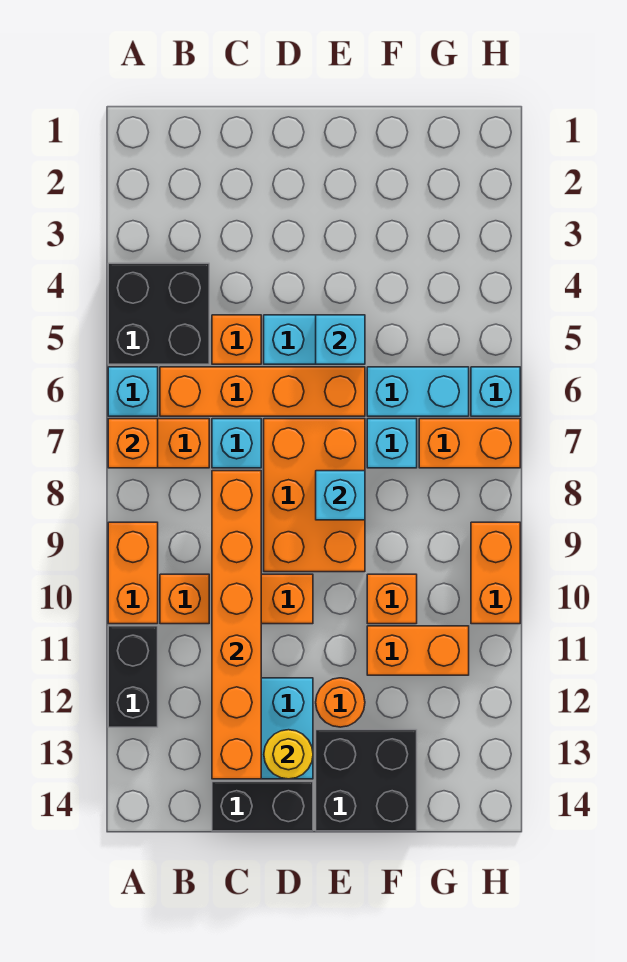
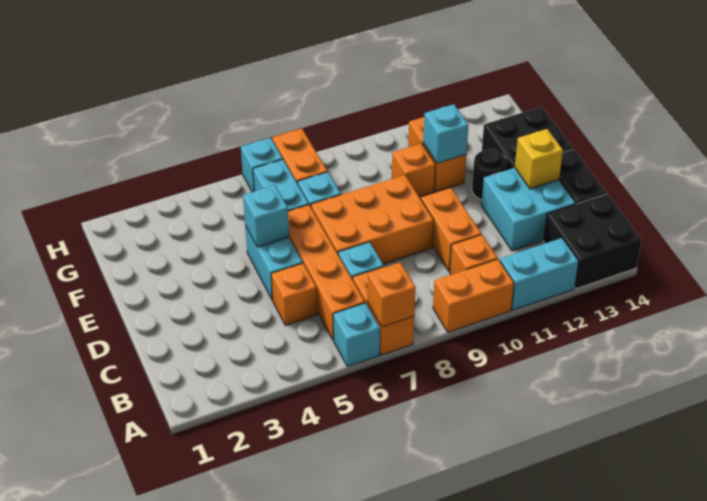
black brick A4:B5 level 1 -> black brick A13:B14 level 1
black brick A11:A12 level 1 -> cyan brick A11:A12 level 1
orange brick C8:C13 level 2 -> none
yellow round brick D13 level 2 -> yellow brick D13 level 2
cyan brick E8 level 2 -> cyan brick F11 level 2
orange round brick E12 level 1 -> black round brick E12 level 1
orange brick H9:H10 level 1 -> none

